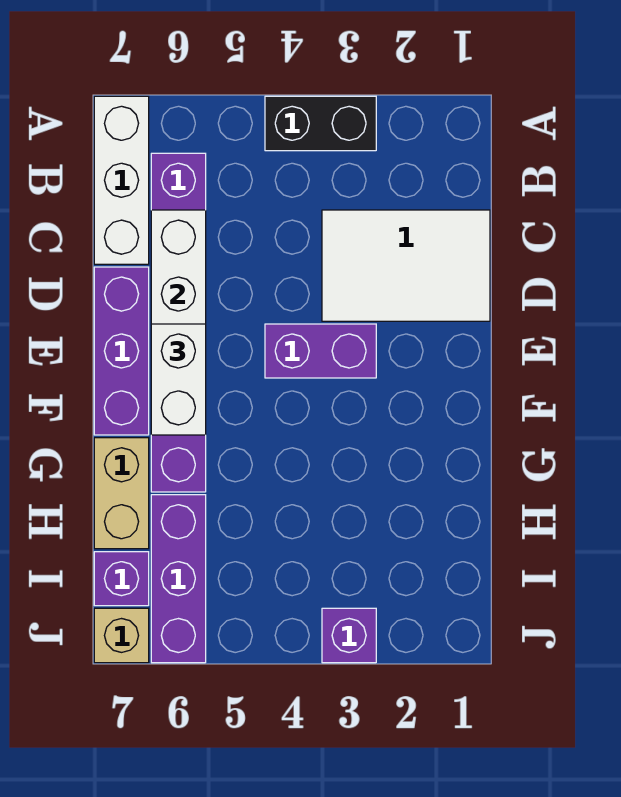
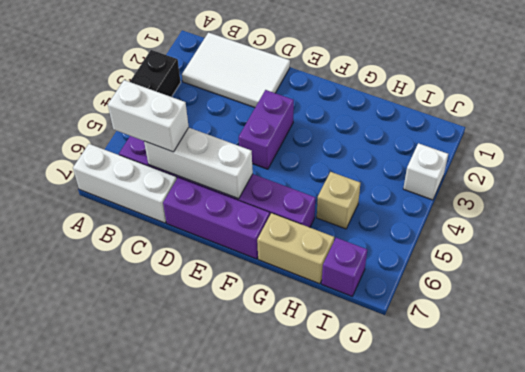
white tile C1:D3 level 1 -> white tile B1:D2 level 1
white brick E6:F6 level 3 -> white brick B6:C6 level 3
purple brick H6:J6 level 1 -> none
purple brick J3 level 1 -> white brick J3 level 1
tan brick J7 level 1 -> tan brick H5 level 1

